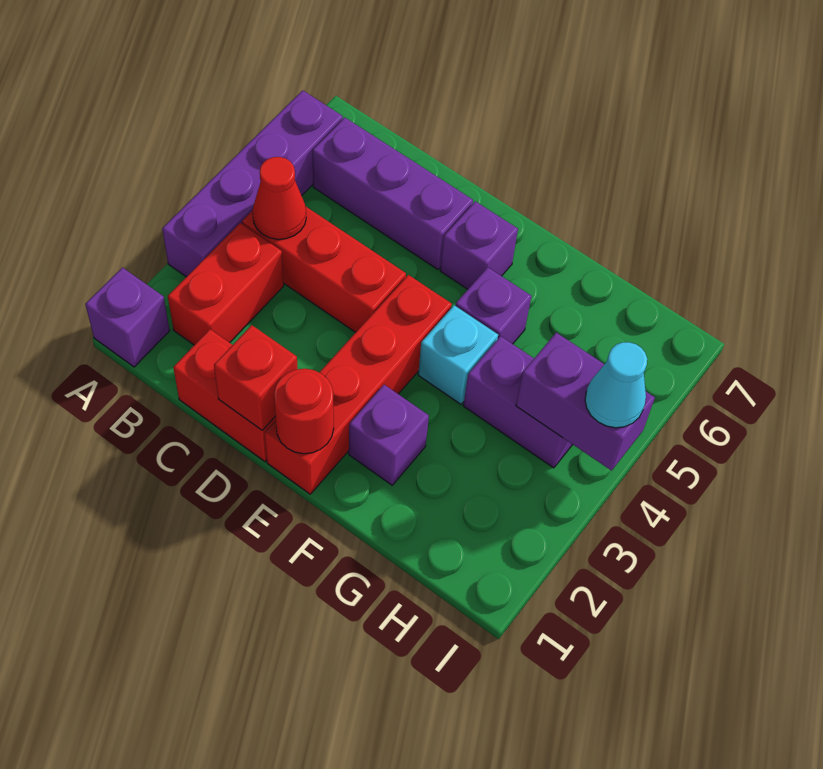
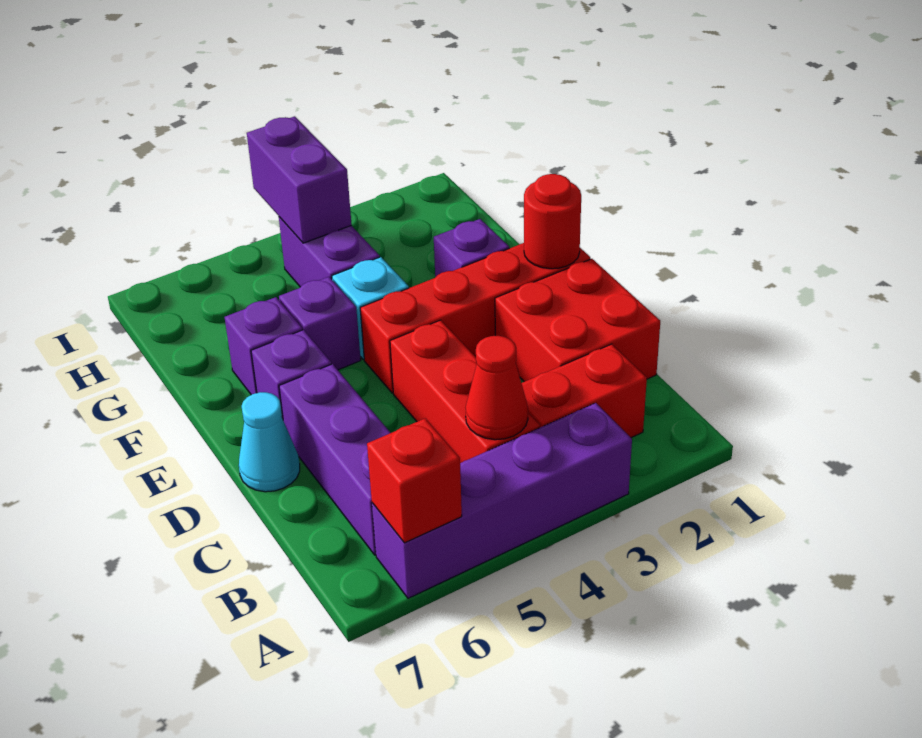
purple brick A1 level 1 -> purple brick F6 level 1
red brick C1:D1 level 1 -> red brick C1:D2 level 1
red brick D1 level 2 -> red brick A6 level 2
cyan cone I4 level 3 -> cyan cone D7 level 1

